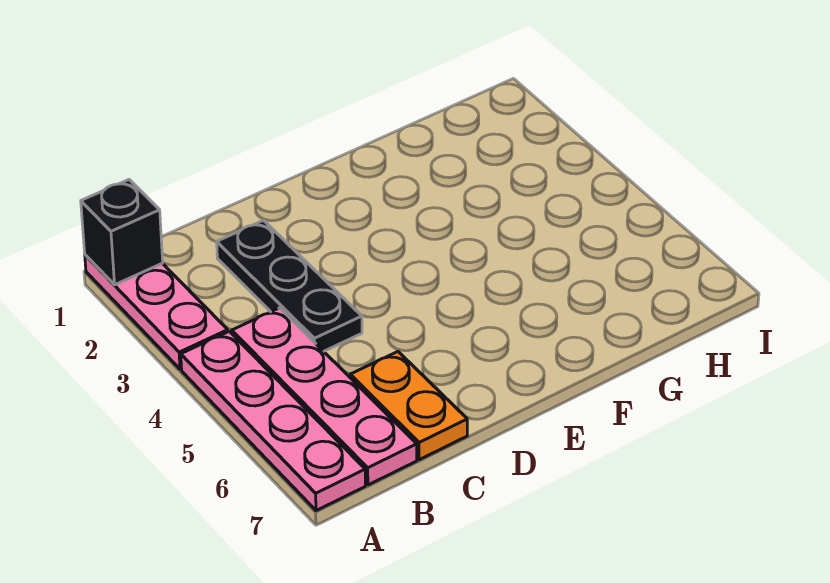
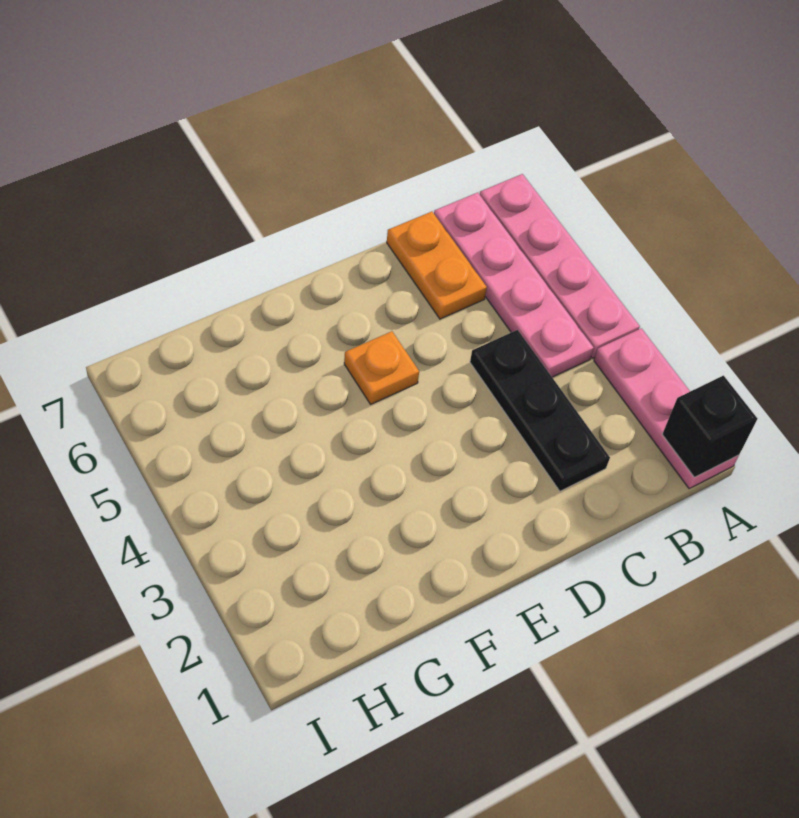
none -> orange plate E5 level 1

